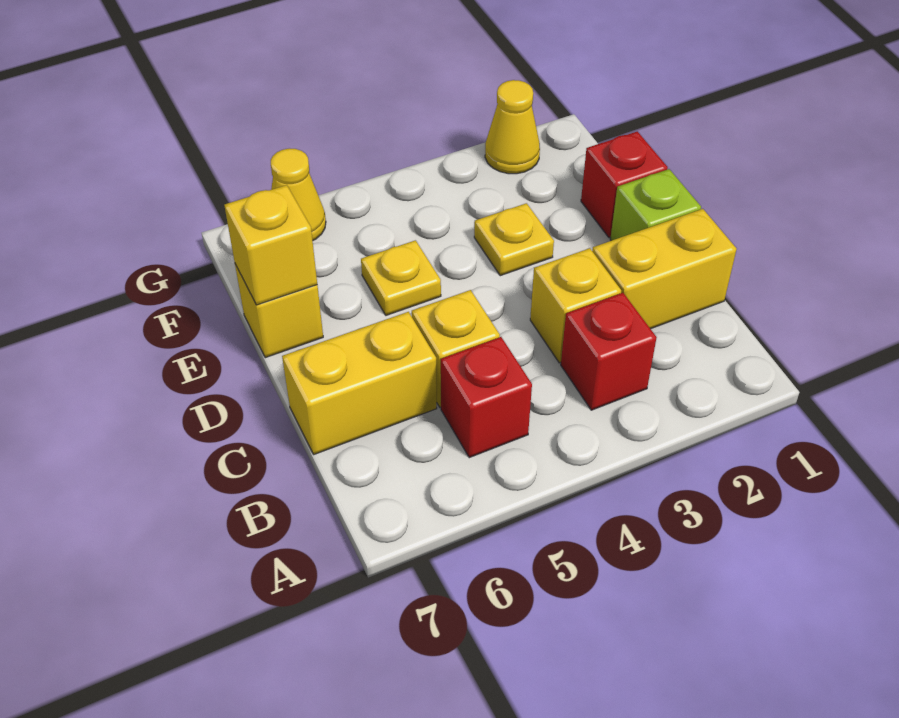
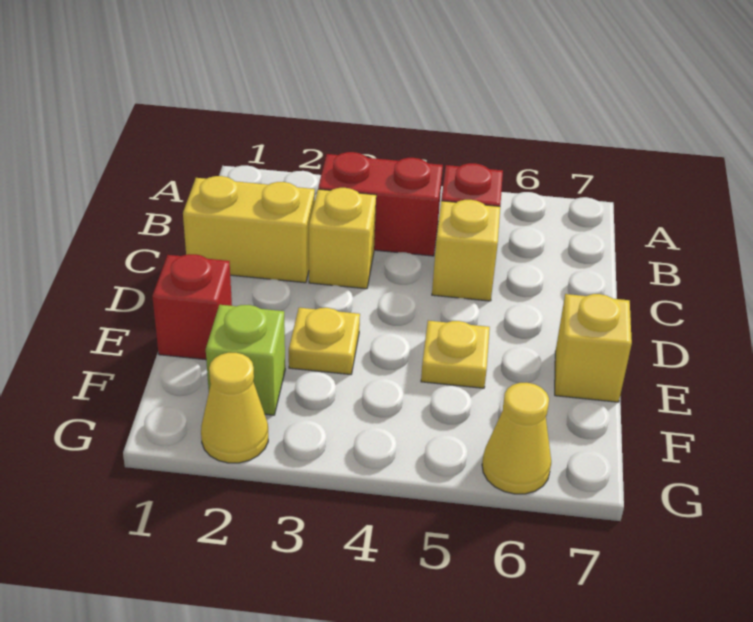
red brick B3 level 1 -> red brick B3:B4 level 1
yellow brick C6:C7 level 1 -> none
lime brick D1 level 1 -> lime brick F2 level 1
yellow brick E7 level 2 -> none

